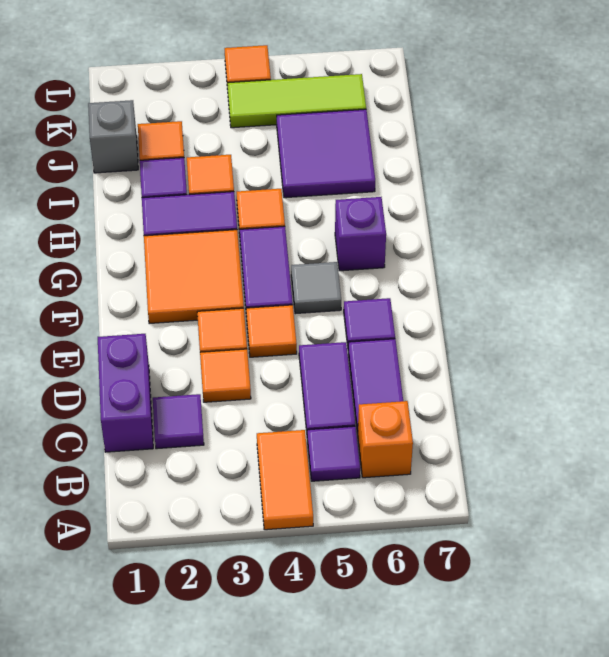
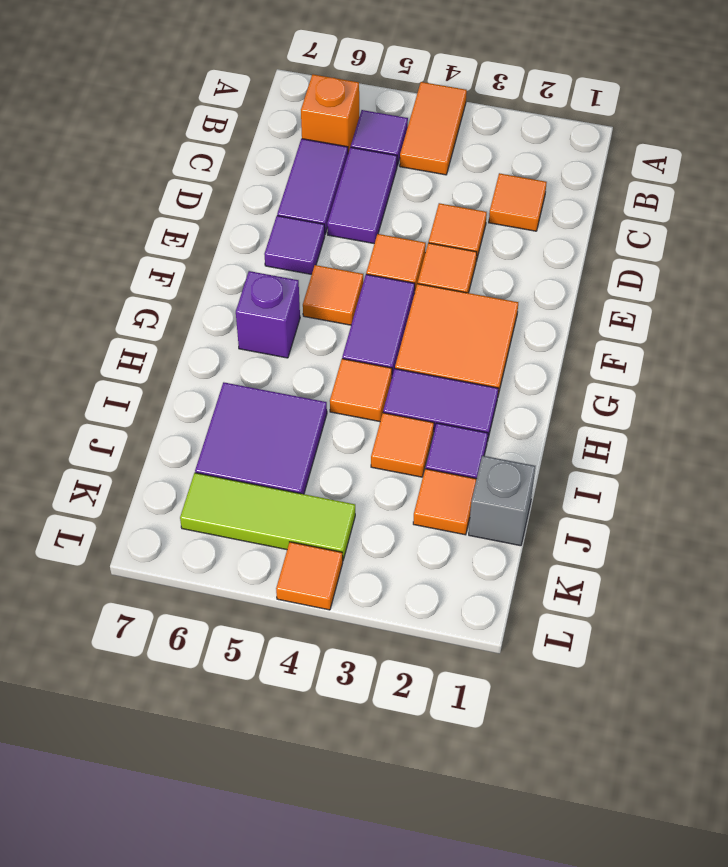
purple brick C1:D1 level 1 -> none
purple tile C2 level 1 -> orange tile C2 level 1
grey tile F5 level 1 -> orange tile F5 level 1

